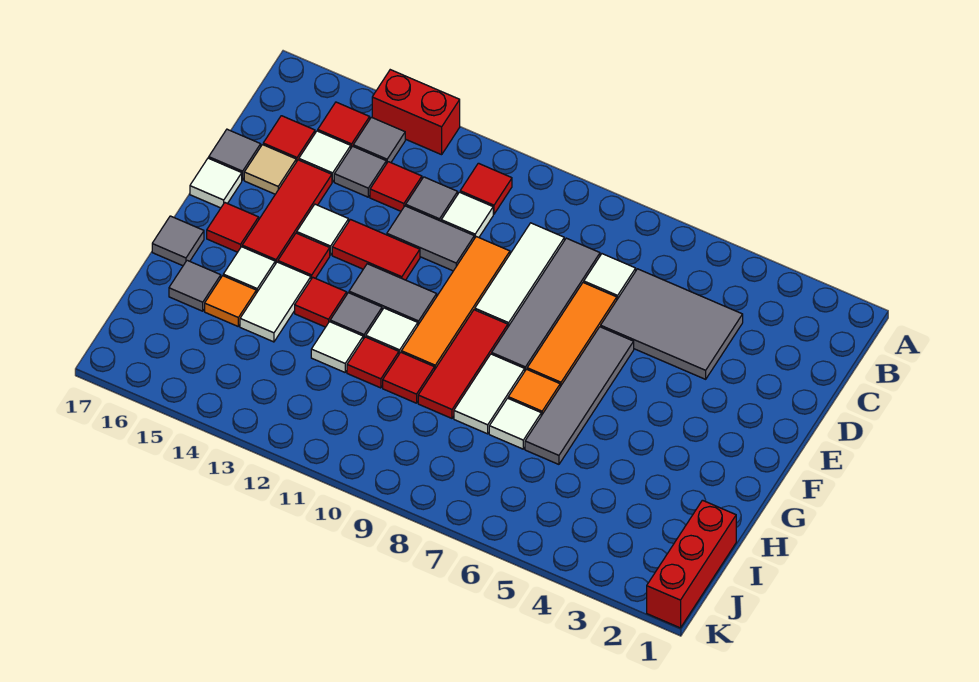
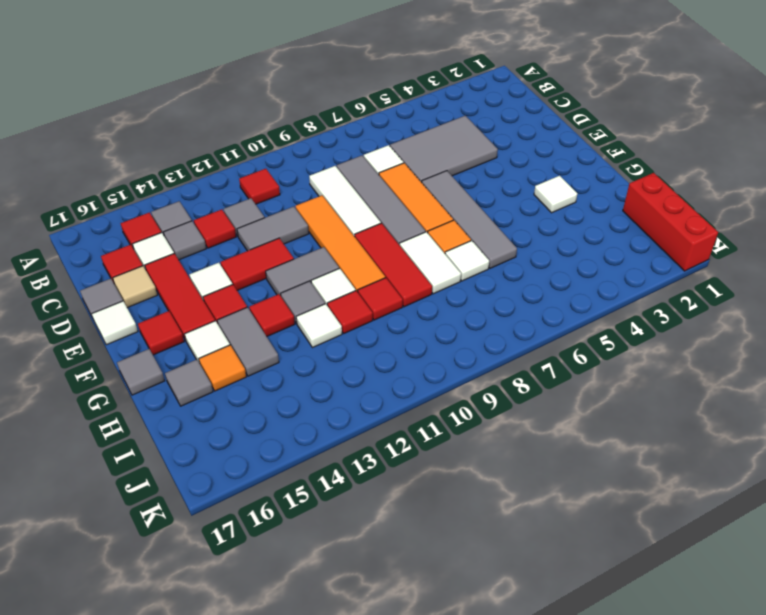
red brick A13:A14 level 1 -> none
white tile C11 level 1 -> white tile G3 level 1
white tile G14:H14 level 1 -> grey tile G14:H14 level 1

